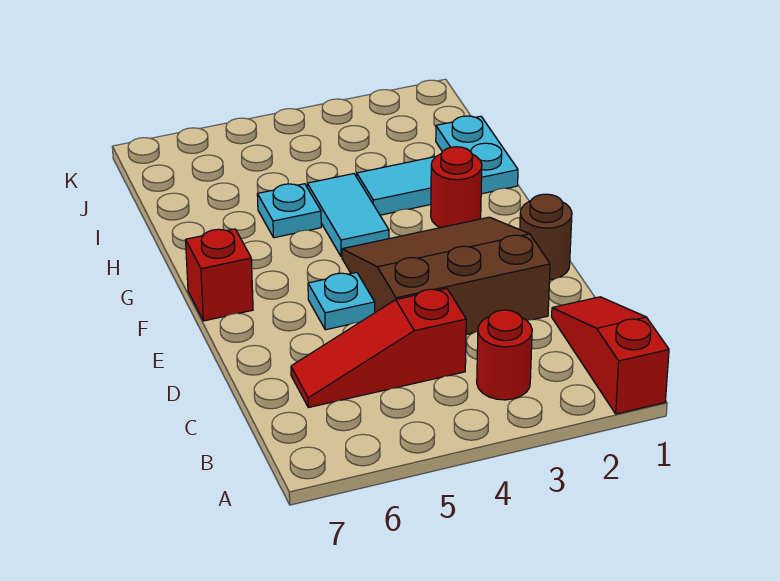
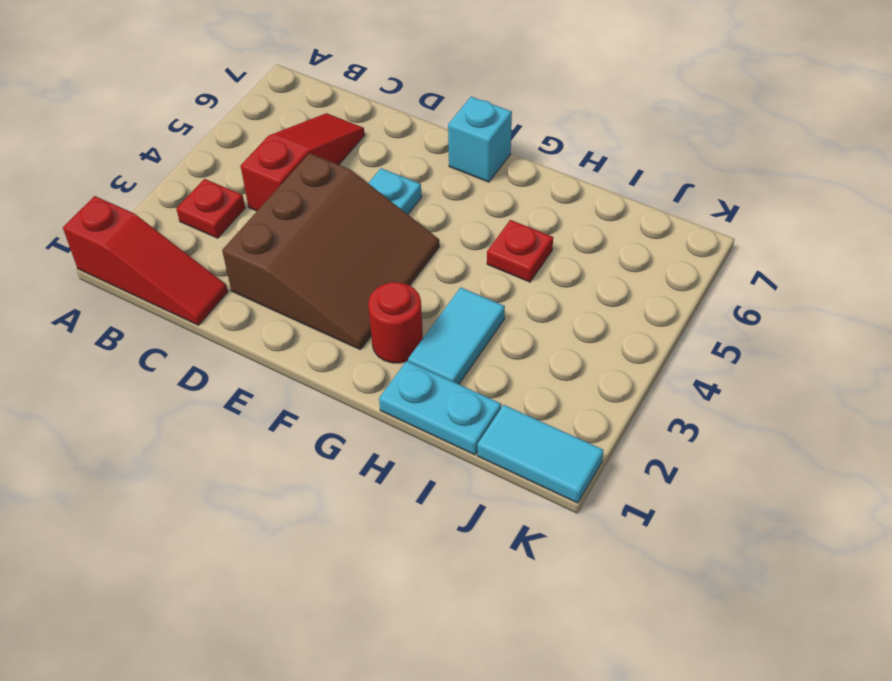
red round brick B3 level 1 -> red plate B3 level 1
brown round brick E1 level 1 -> none
red brick F7 level 1 -> cyan brick F7 level 1
cyan tile G4:H4 level 1 -> cyan tile J1:K1 level 1
cyan plate H5 level 1 -> red plate H5 level 1

